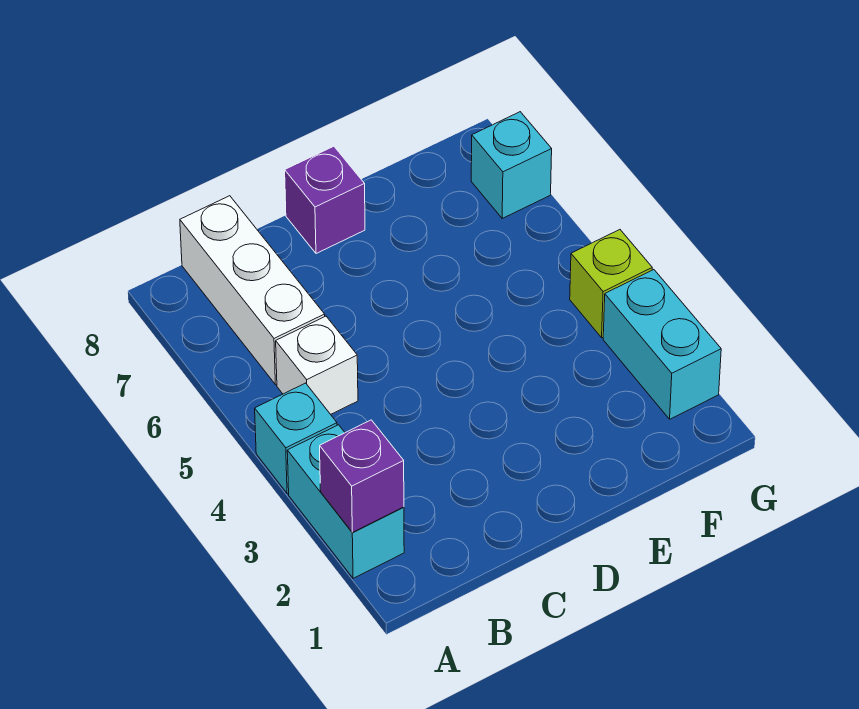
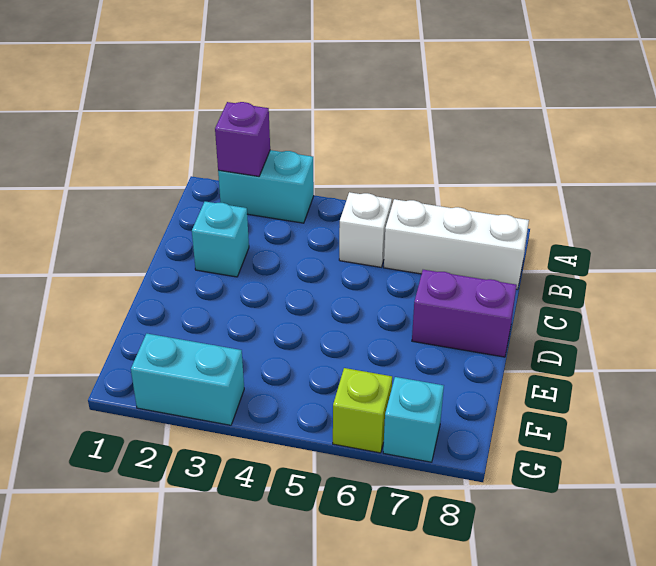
cyan brick A4 level 1 -> cyan brick C2 level 1
purple brick D8 level 1 -> purple brick D7:D8 level 1
lime brick G4 level 1 -> lime brick G6 level 1

